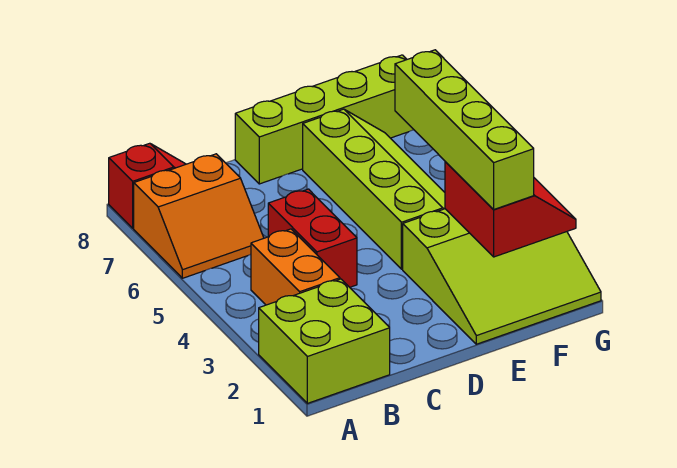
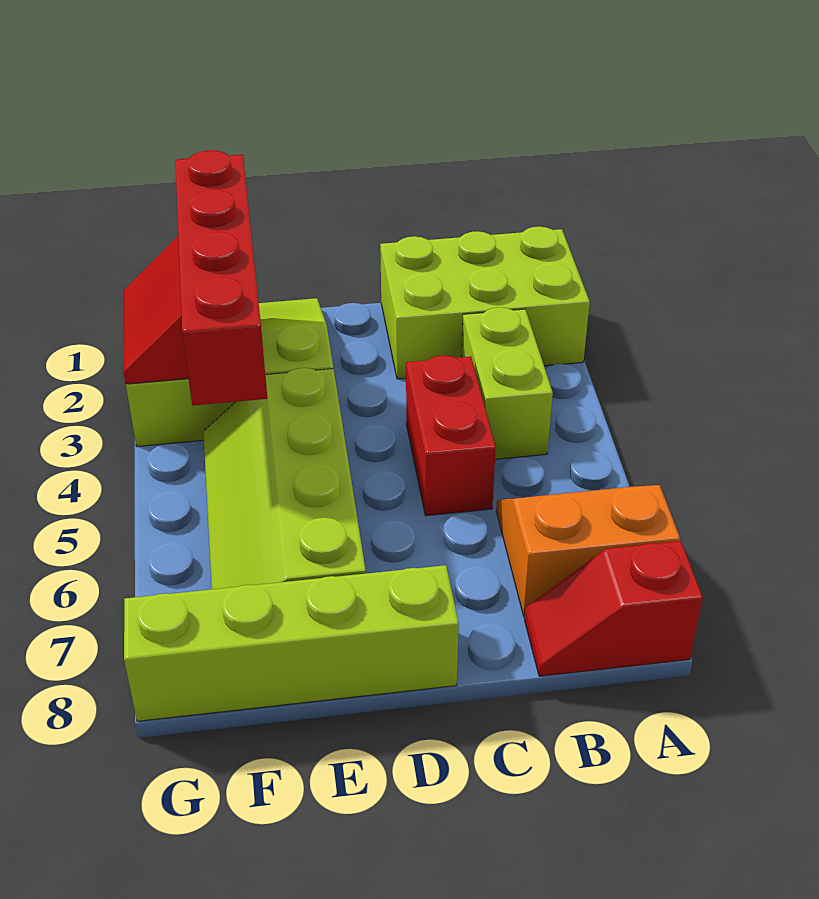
lime brick A1:B2 level 1 -> lime brick A1:C2 level 1
orange brick B3:B4 level 1 -> lime brick B3:B4 level 1
lime brick F2:F5 level 3 -> red brick F2:F5 level 3

